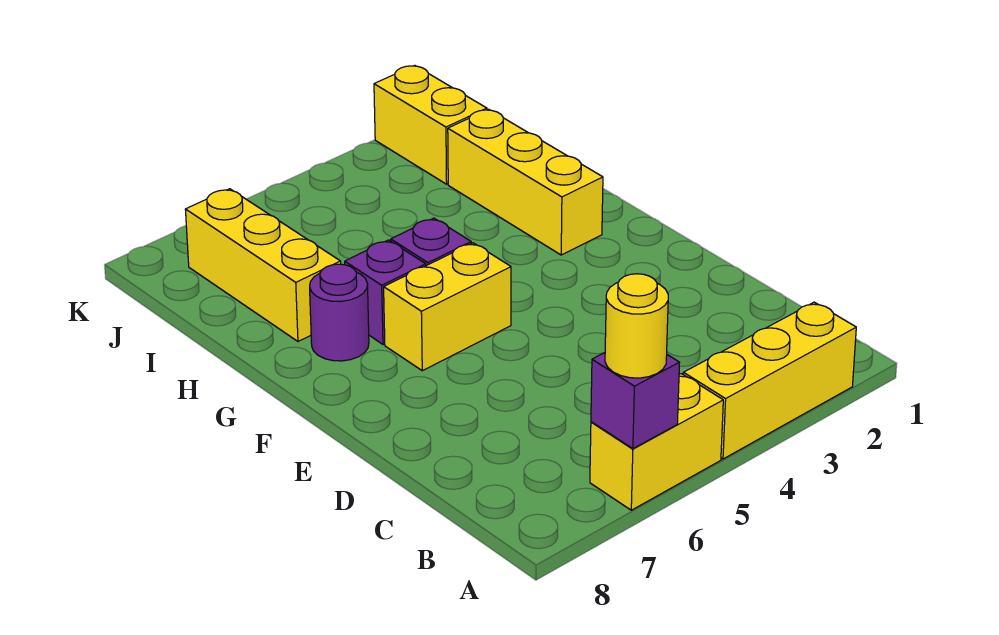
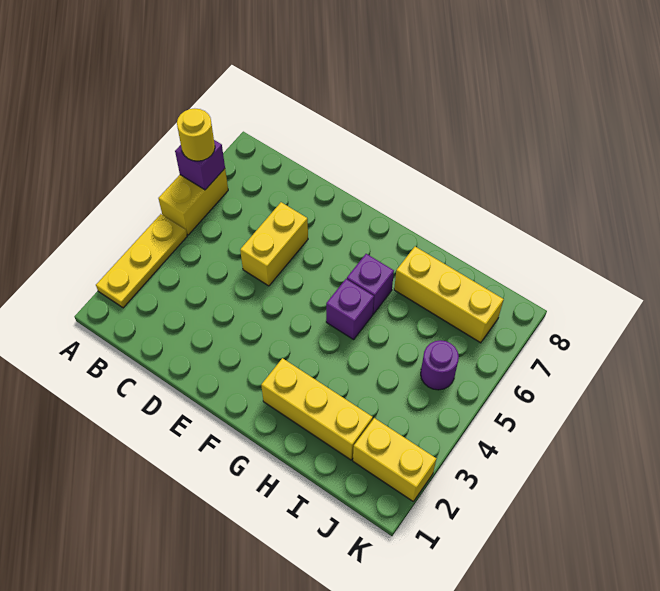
yellow brick A2:A4 level 1 -> yellow plate A2:A4 level 1
yellow brick F5:F6 level 1 -> yellow brick D5:D6 level 1
purple round brick G7 level 1 -> purple round brick J5 level 1

